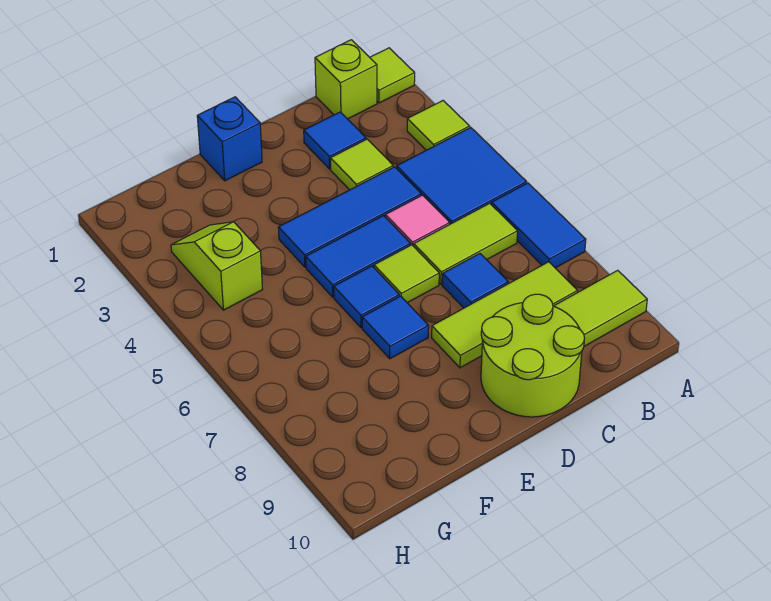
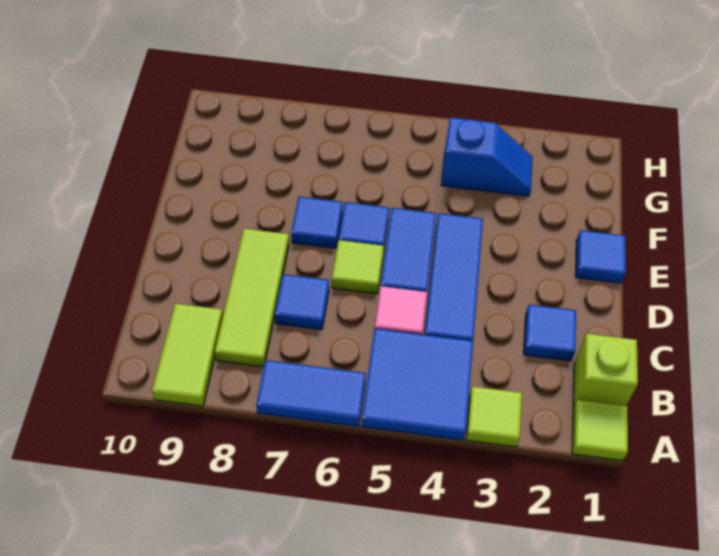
lime tile B6:C6 level 1 -> none
lime tile C3 level 1 -> none
lime round brick C9:D10 level 1 -> none
blue brick E1 level 1 -> blue tile E1 level 1
lime slope G3:G4 level 1 top 4 -> blue slope G3:G4 level 1 top 4

